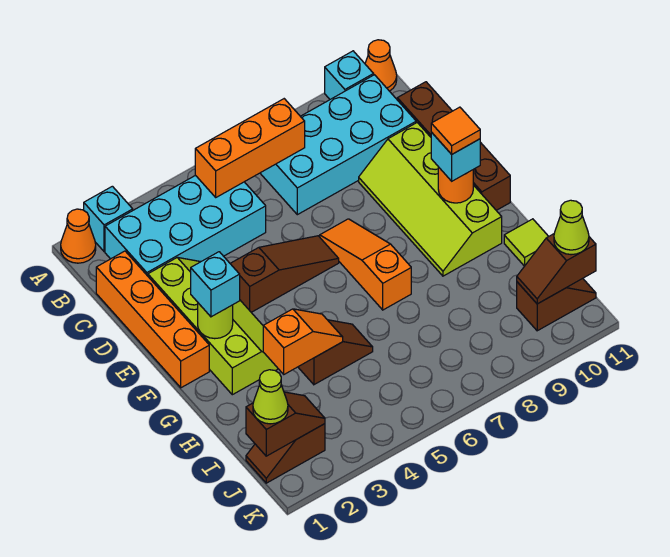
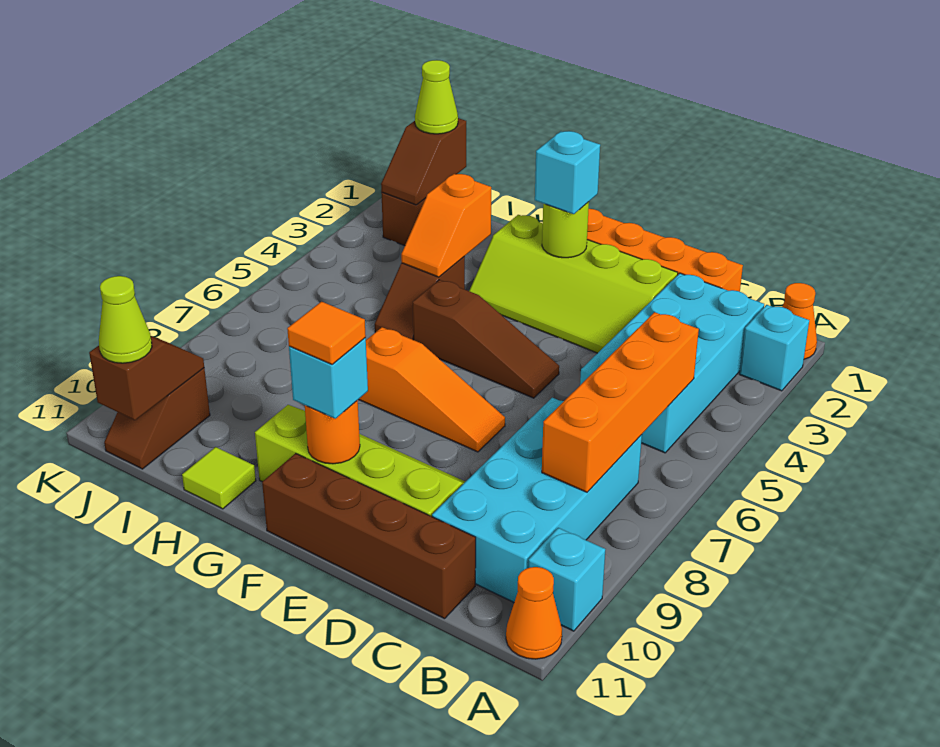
orange brick B5:B7 level 2 -> orange brick B5:B8 level 2
brown slope E4:E6 level 1 top 4 -> brown slope E5:G5 level 1 top G

